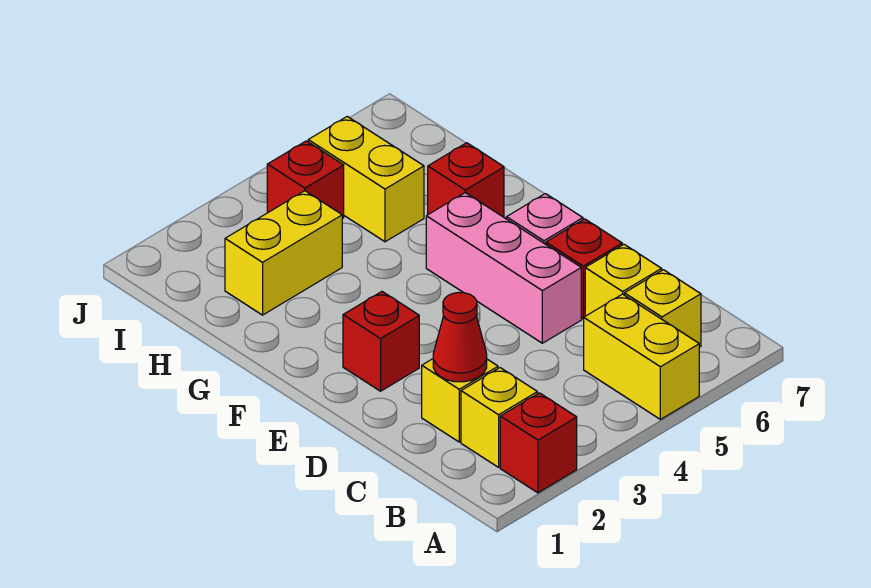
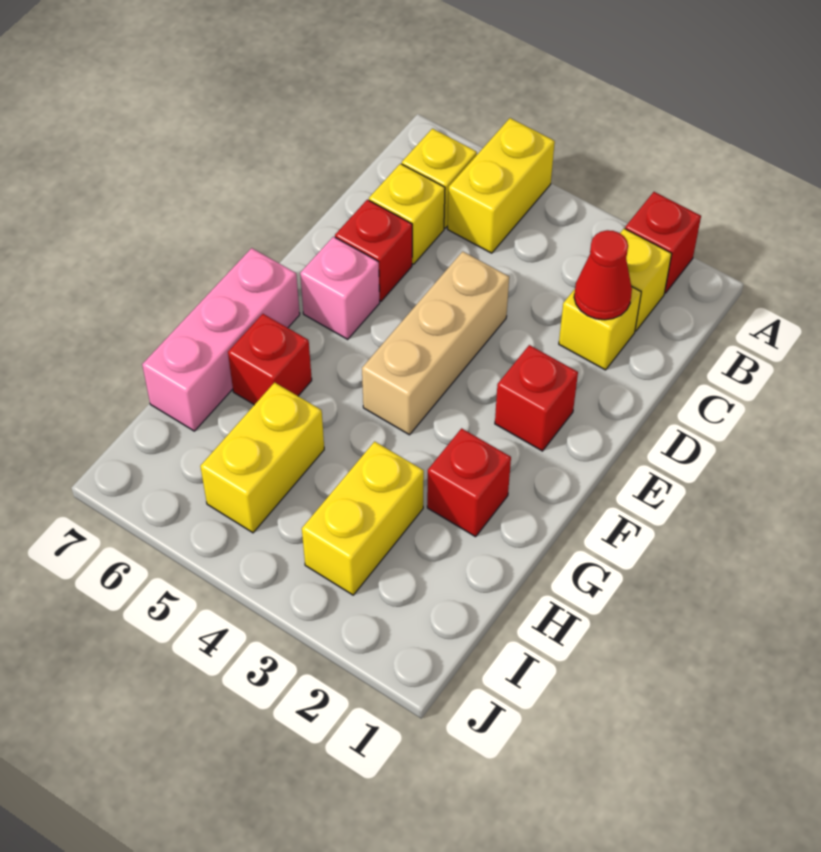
none -> tan brick D4:F4 level 1
pink brick D5:F5 level 1 -> pink brick F7:H7 level 1
yellow brick H2:H3 level 1 -> yellow brick H3:I3 level 1
red brick I4 level 1 -> red brick G2 level 1

